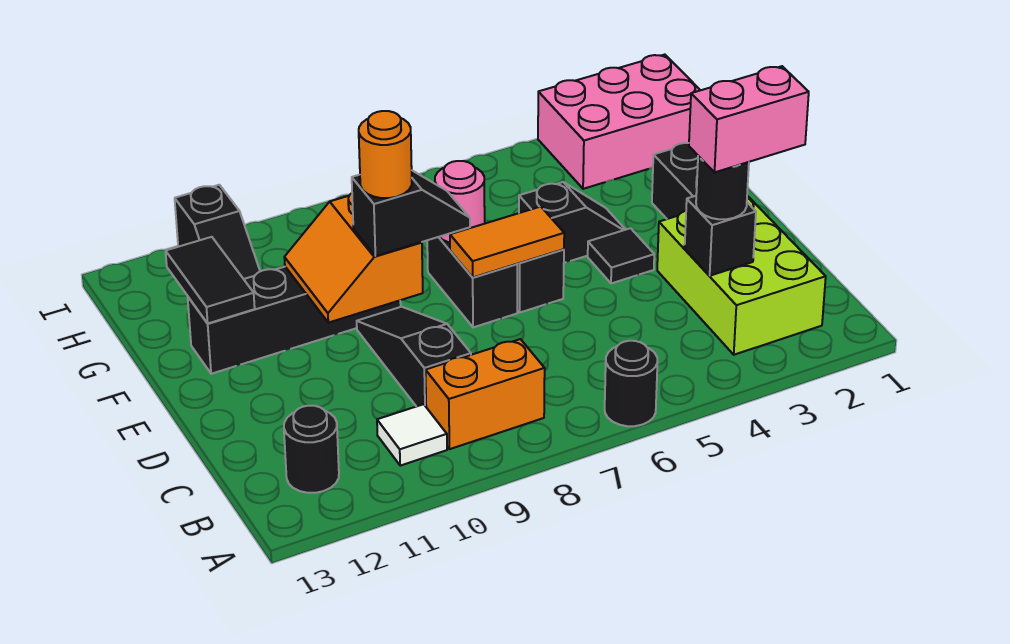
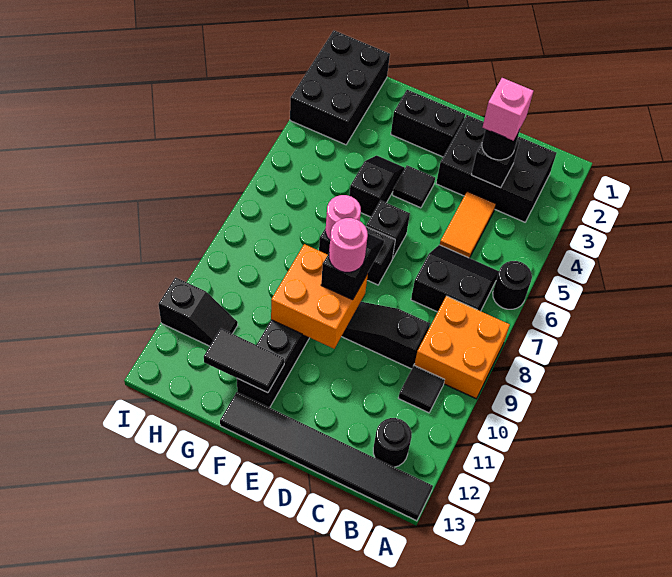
none -> black tile A13:F13 level 1
lime brick B2:D3 level 1 -> black brick B2:D3 level 1
none -> black slope B6:C7 level 1 top 7
orange brick B8:B9 level 1 -> orange brick A8:B9 level 1
white tile B10 level 1 -> black tile B10 level 1
pink brick C2:C3 level 4 -> pink brick C3 level 4
orange tile E6:E7 level 2 -> orange tile C4:C5 level 1
orange slope E9:F10 level 2 top 9 -> orange brick E9:F10 level 2
orange round brick E9 level 4 -> pink round brick E9 level 4
pink brick H1:I3 level 1 -> black brick H1:I3 level 1

